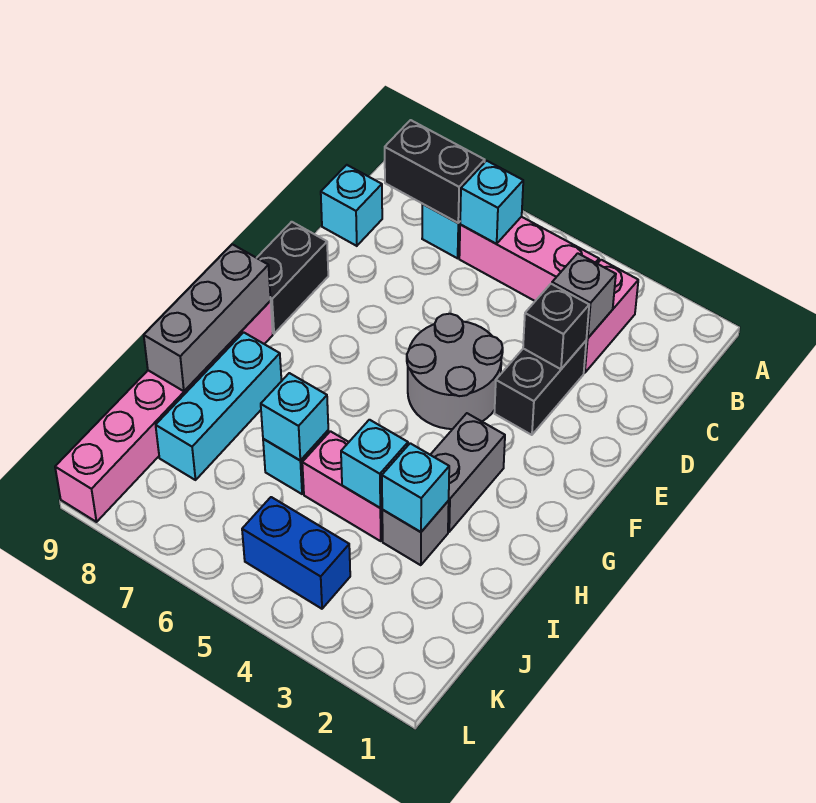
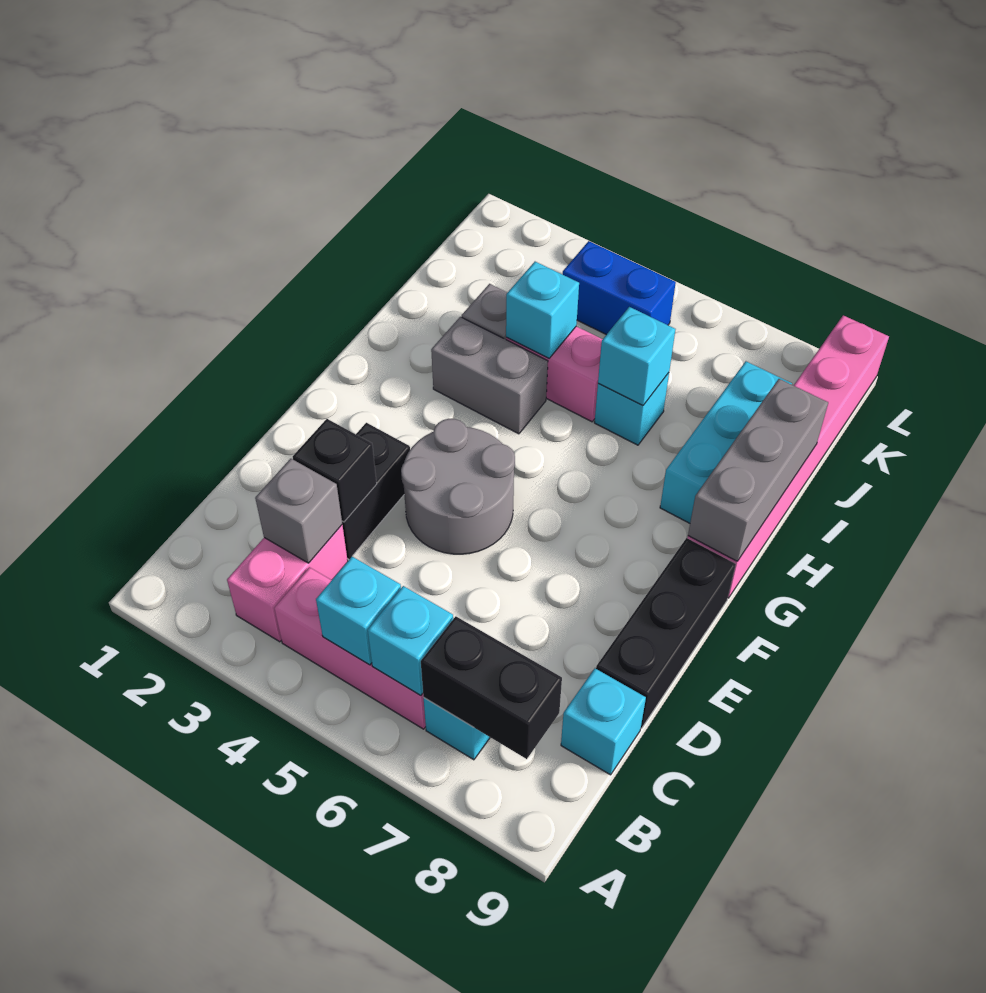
black brick E9:F9 level 1 -> black brick D9:F9 level 1
grey brick G3:H3 level 1 -> grey brick H3:H4 level 1
cyan brick I3 level 2 -> cyan brick B5 level 2

